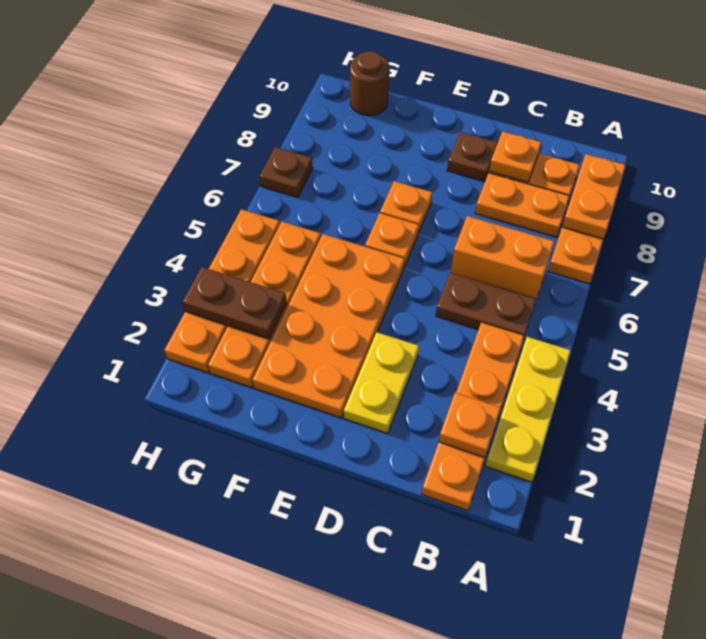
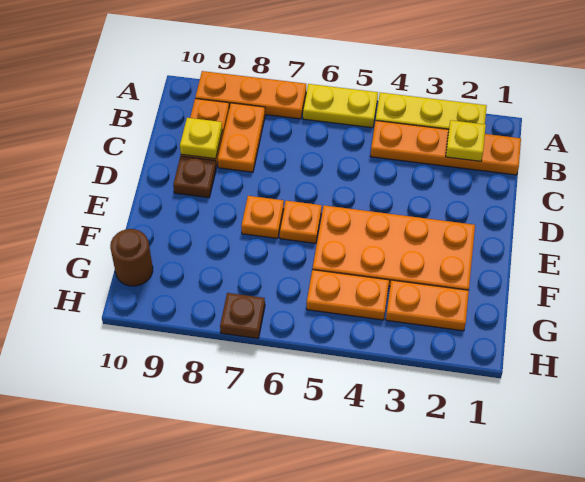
orange plate A8:A9 level 2 -> none
orange plate B2 level 2 -> yellow plate B2 level 2
brown plate B5:C5 level 1 -> none
orange brick B6:C6 level 1 -> none
orange plate C9 level 2 -> yellow plate C9 level 2
yellow plate D2:D3 level 1 -> yellow plate A5:A6 level 1
brown plate G3:H3 level 2 -> none
orange plate H2:H5 level 1 -> none

